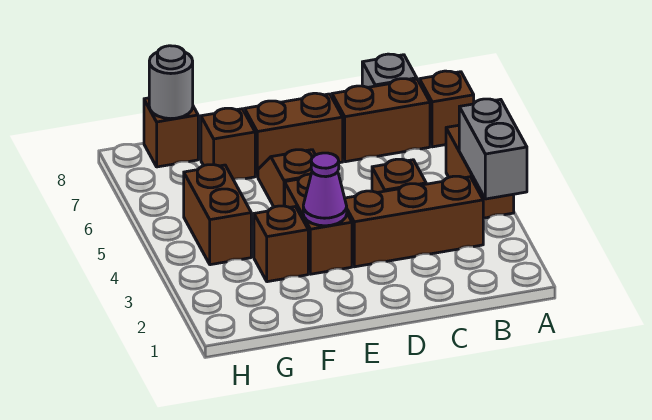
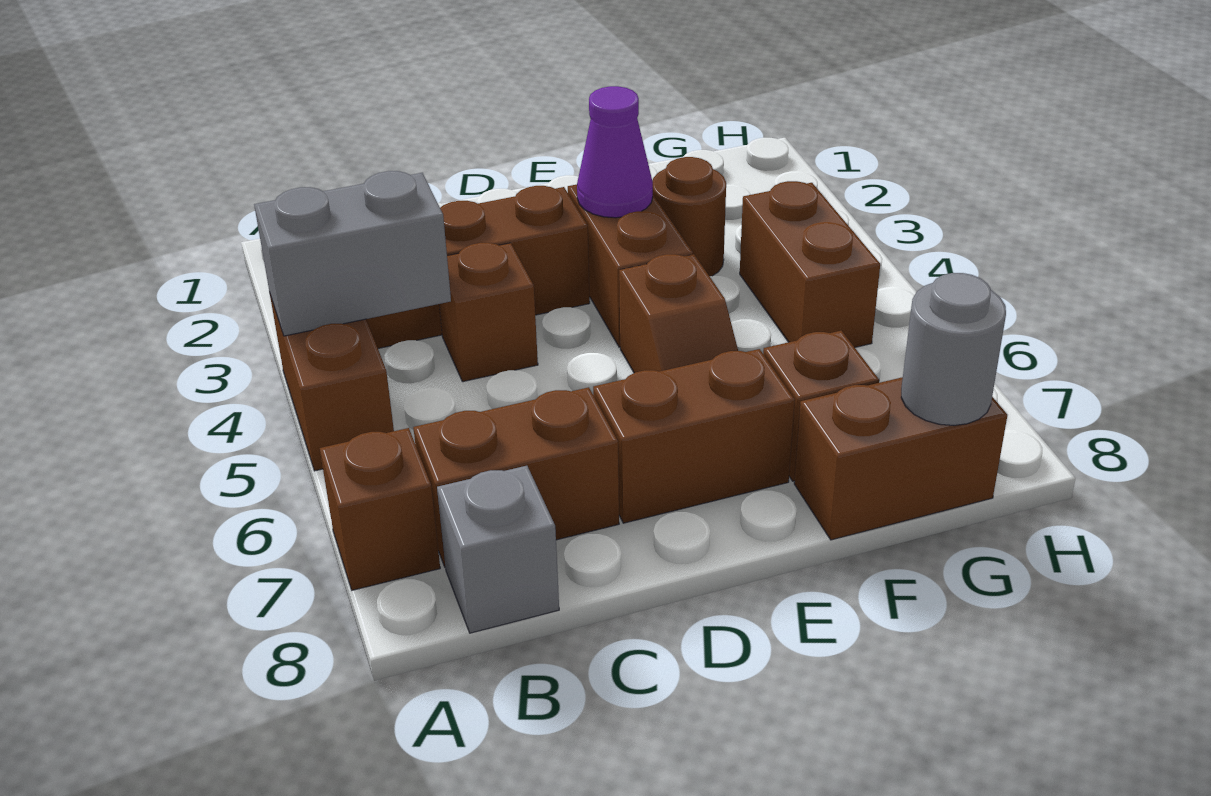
grey brick A3:A4 level 2 -> grey brick A4:B4 level 2
brown brick F3 level 1 -> brown round brick F3 level 1
brown brick G8 level 1 -> brown brick F8:G8 level 1

